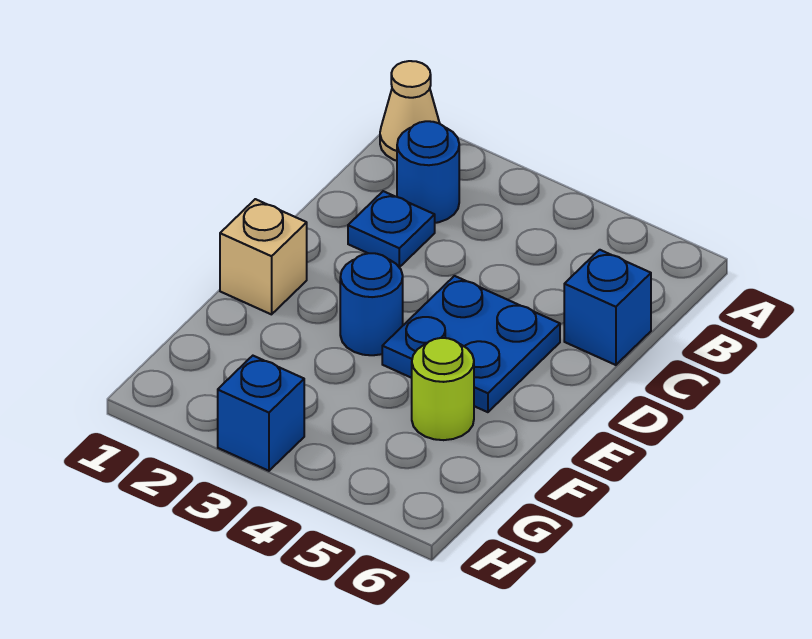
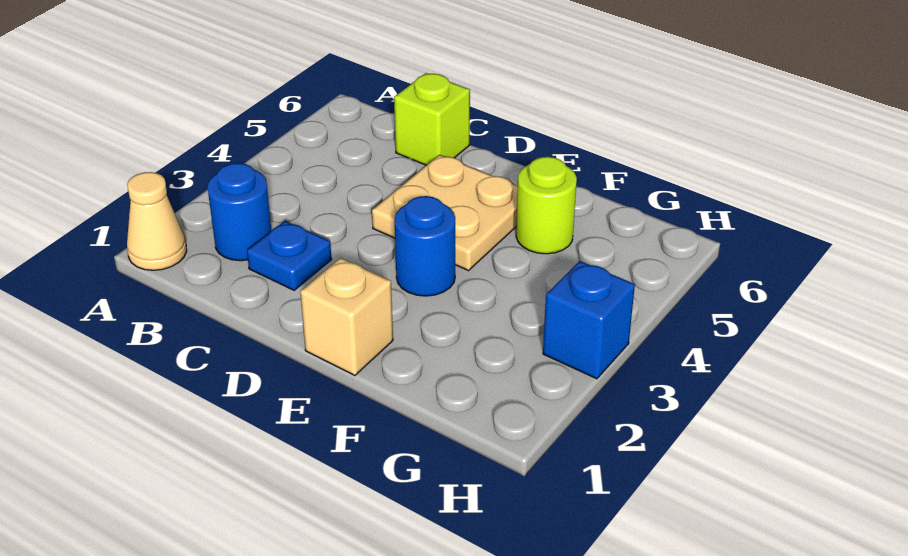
blue brick C6 level 1 -> lime brick C6 level 1
blue plate D4:E5 level 1 -> tan plate D4:E5 level 1

